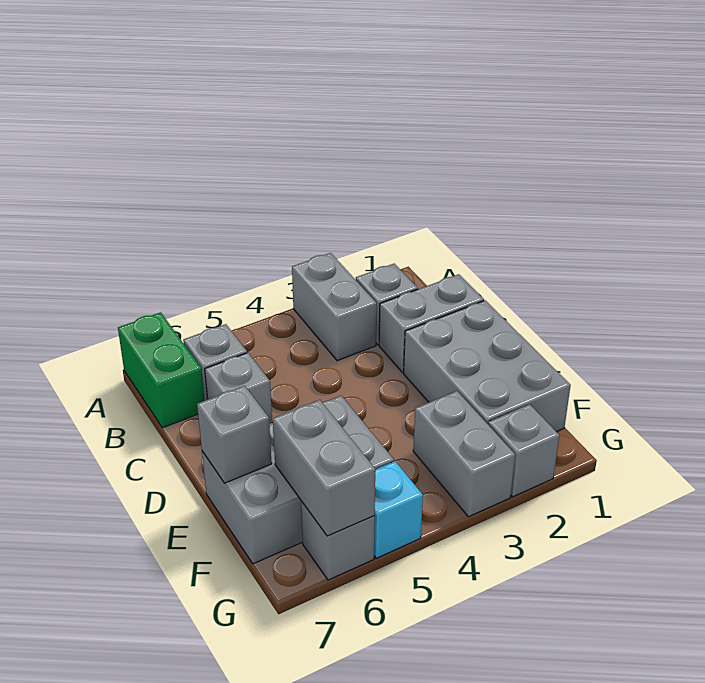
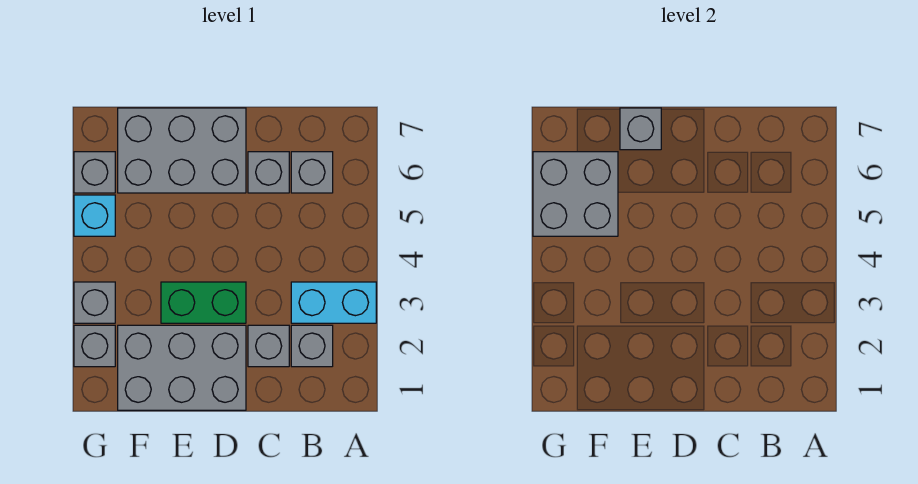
grey brick A3:B3 level 1 -> cyan brick A3:B3 level 1
green brick A7:B7 level 1 -> green brick D3:E3 level 1
grey brick C1:C2 level 1 -> grey brick C2 level 1
grey brick E5:F7 level 1 -> grey brick D6:F7 level 1
grey brick F3:G3 level 1 -> grey brick G3 level 1
grey brick F6:G6 level 2 -> grey brick F5:G6 level 2

